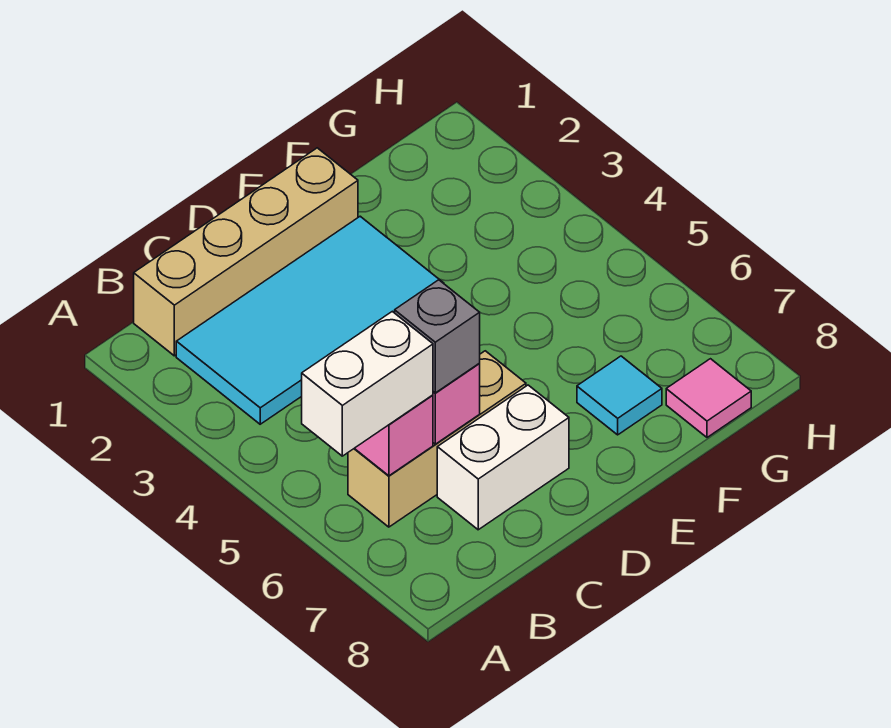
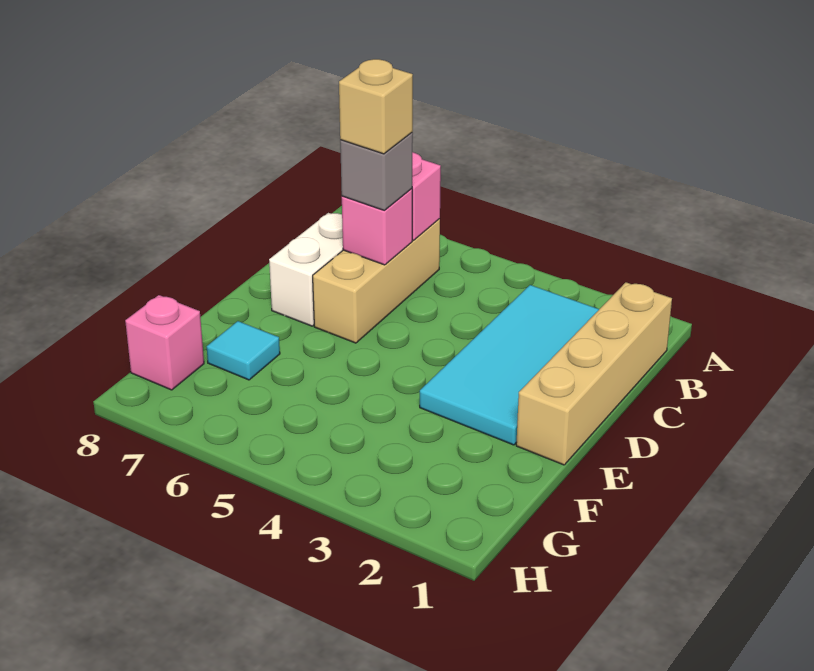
white brick A6:B6 level 3 -> none
none -> tan brick C6 level 4
pink tile G8 level 1 -> pink brick G8 level 1

